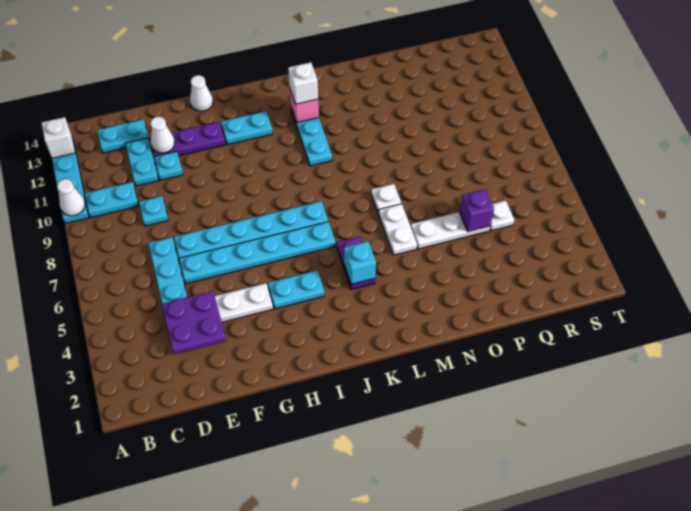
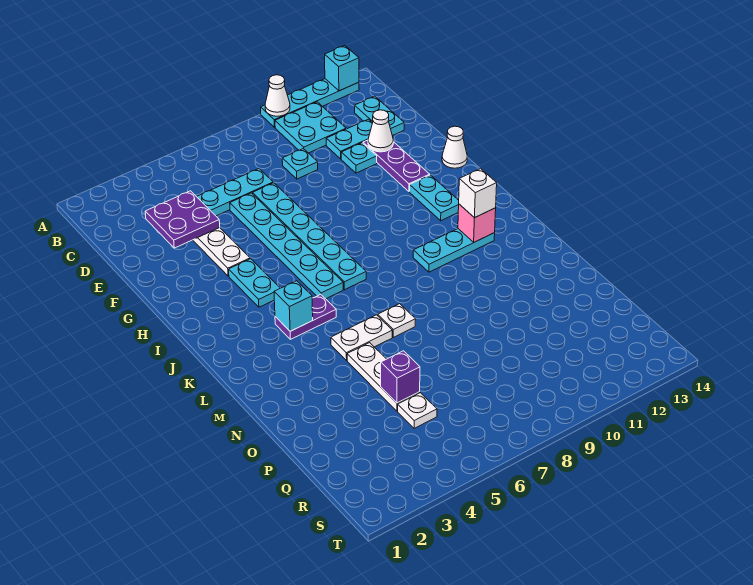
white brick A13 level 2 -> cyan brick A13 level 2
cyan plate B10:C10 level 1 -> cyan plate B10:C11 level 1

